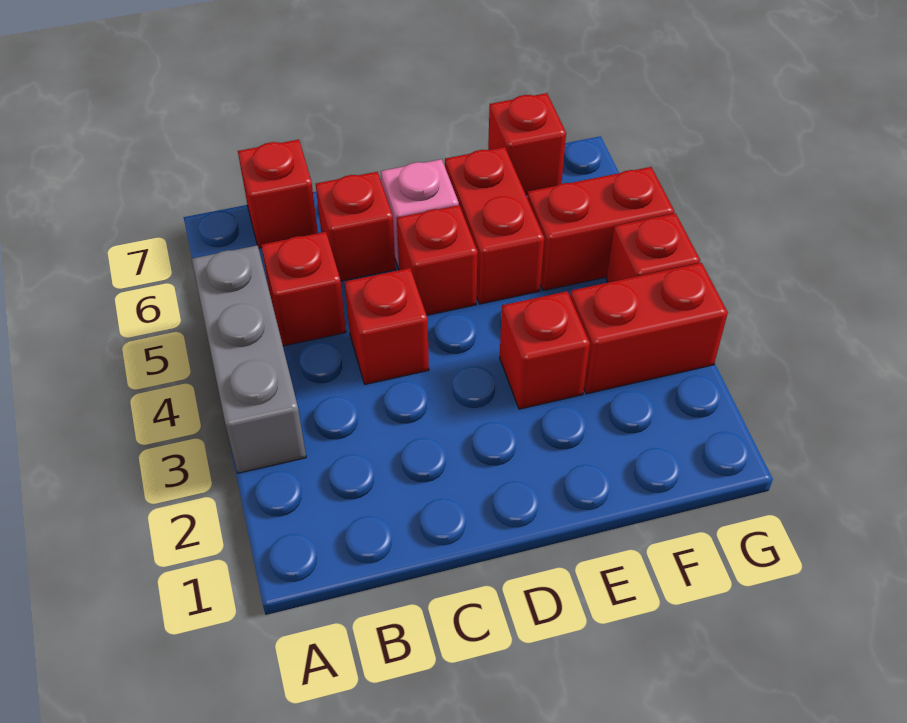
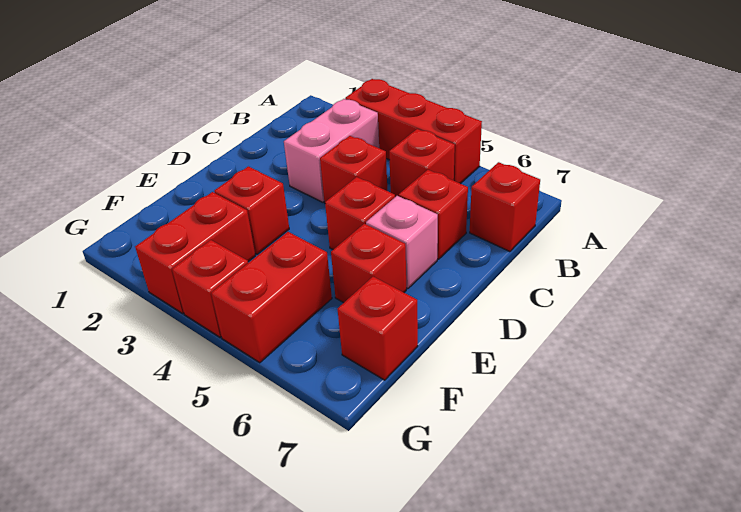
grey brick A3:A5 level 1 -> red brick A3:A5 level 1
none -> pink brick B3:C3 level 1
red brick E5:E6 level 1 -> red brick E6 level 1

